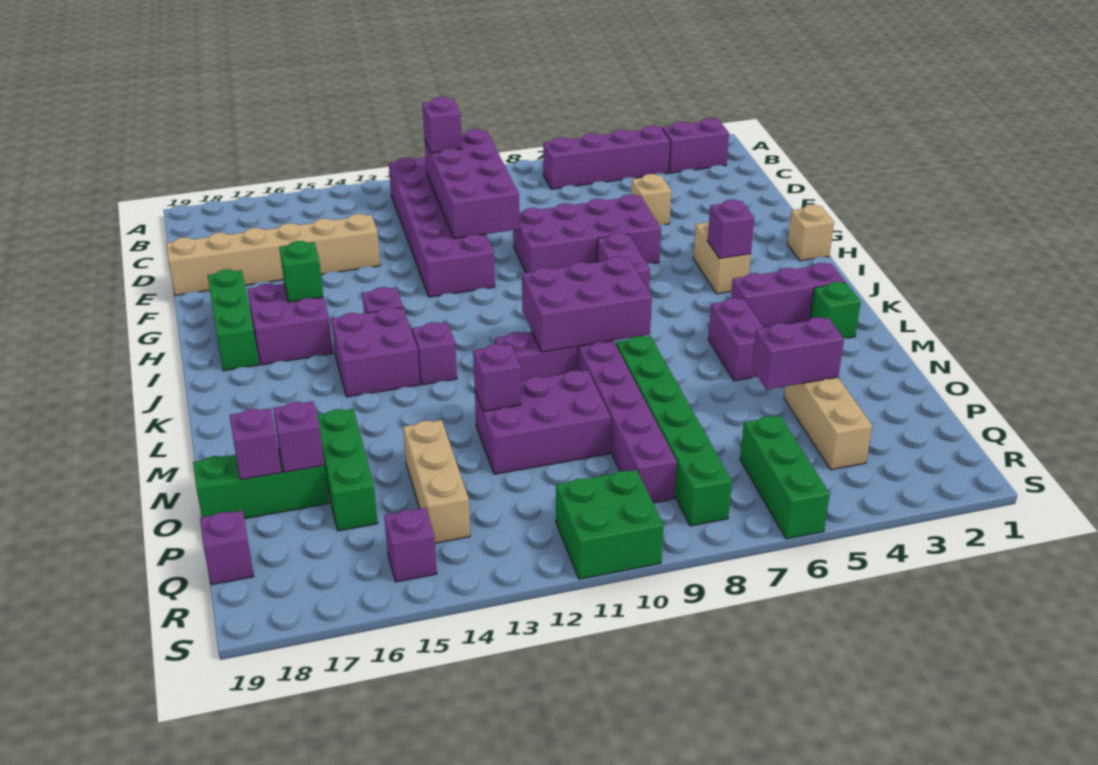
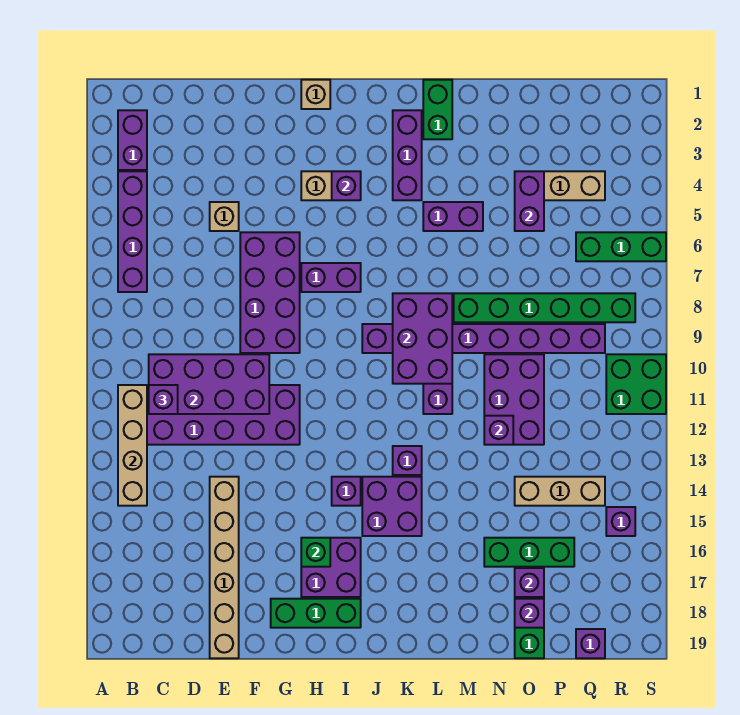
none -> tan brick B11:B14 level 2
green brick L2 level 1 -> green brick L1:L2 level 1

